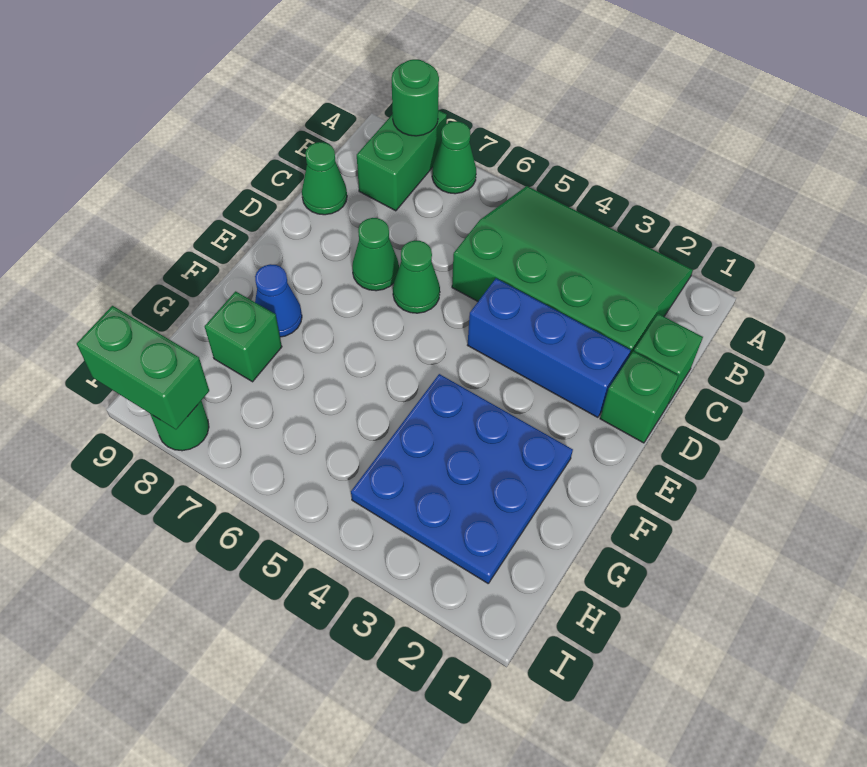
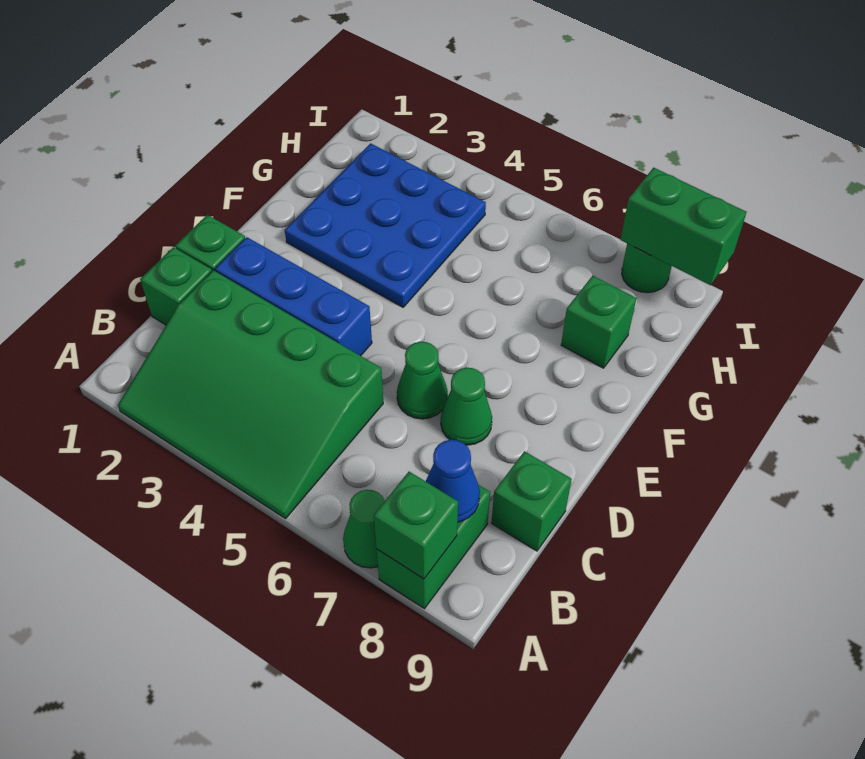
green round brick A8 level 2 -> green brick A8 level 2
green cone C9 level 1 -> green brick C9 level 1
blue cone F8 level 1 -> blue cone B8 level 2

